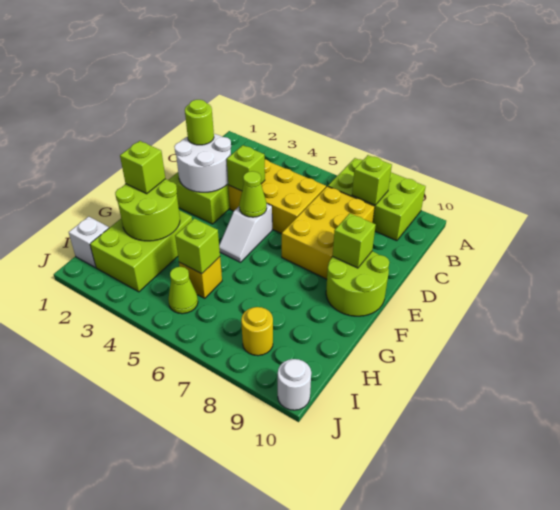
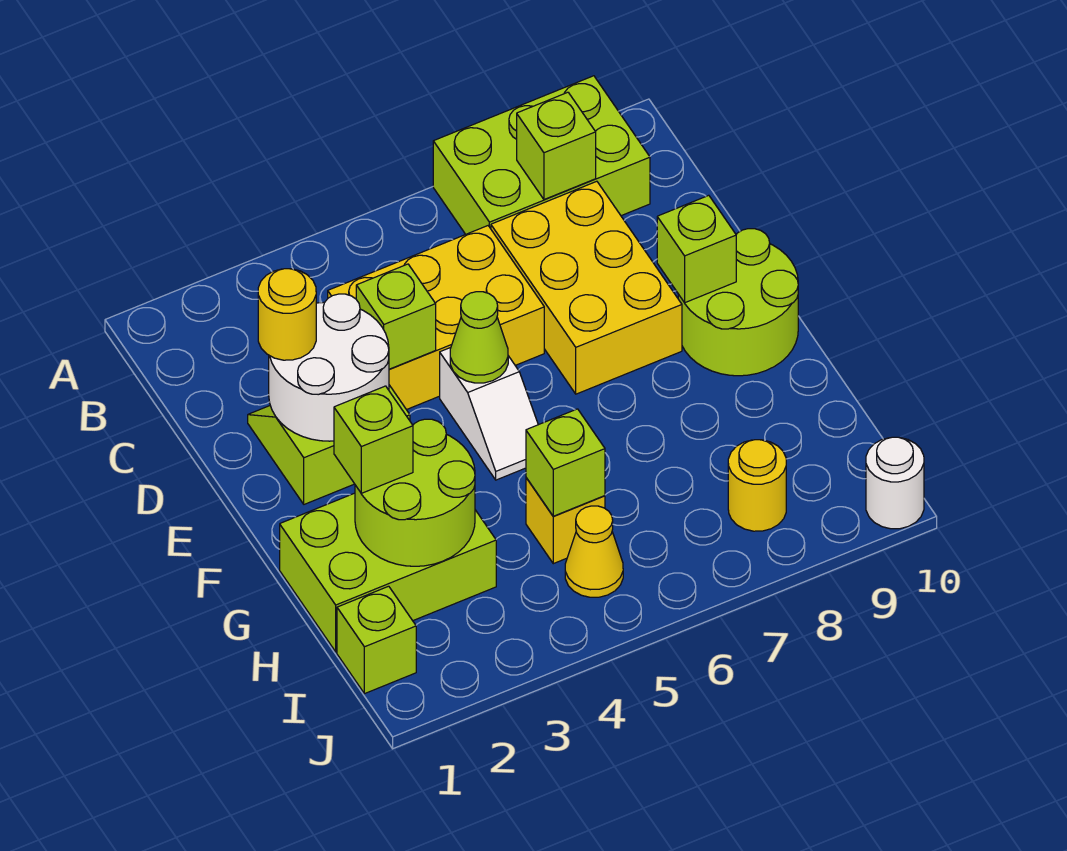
lime round brick D2 level 3 -> yellow round brick D2 level 3
lime brick G2:I3 level 1 -> lime brick G1:H3 level 1
white brick I1 level 1 -> lime brick I1 level 1
lime cone I5 level 1 -> yellow cone I5 level 1

